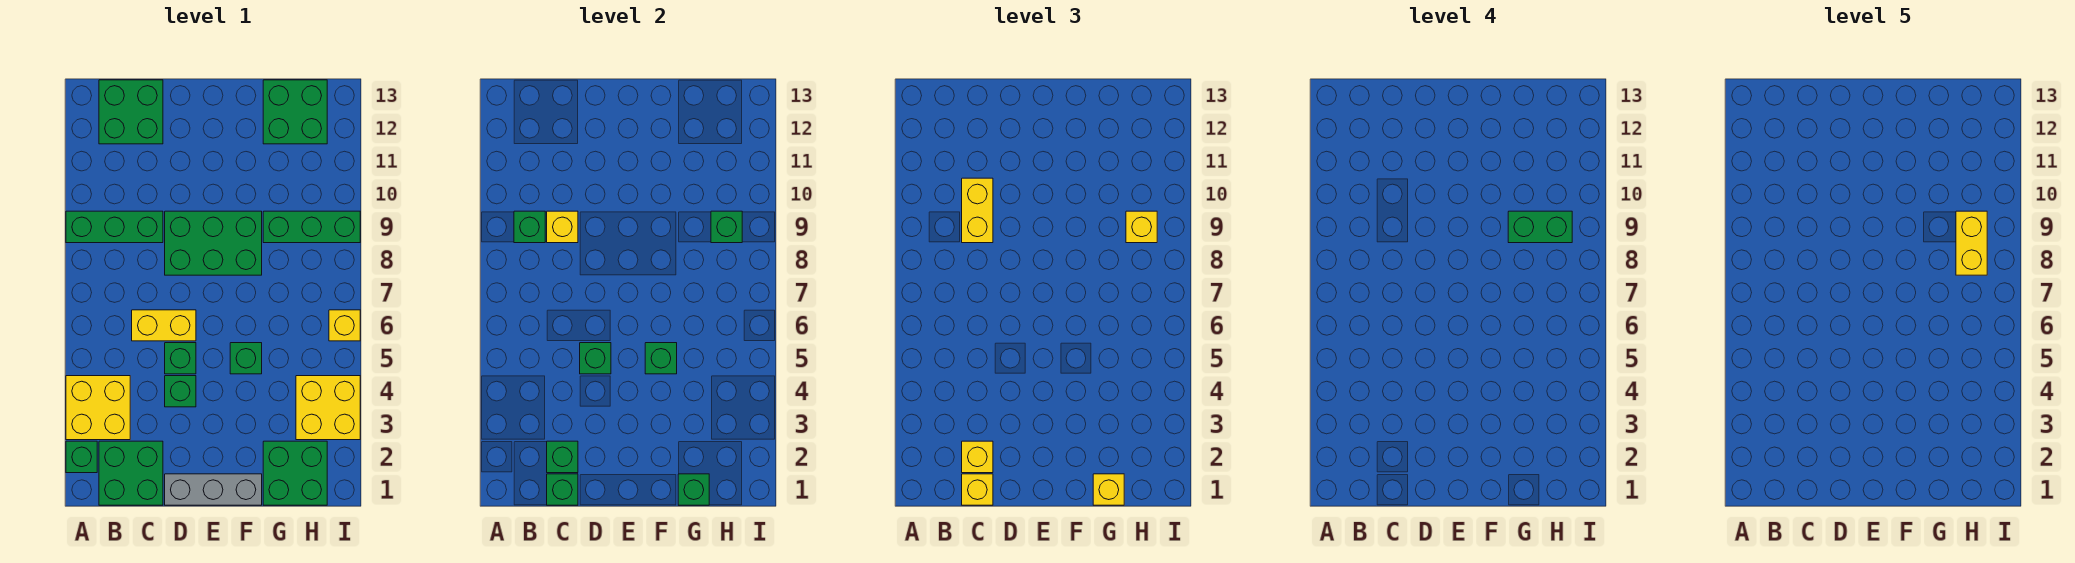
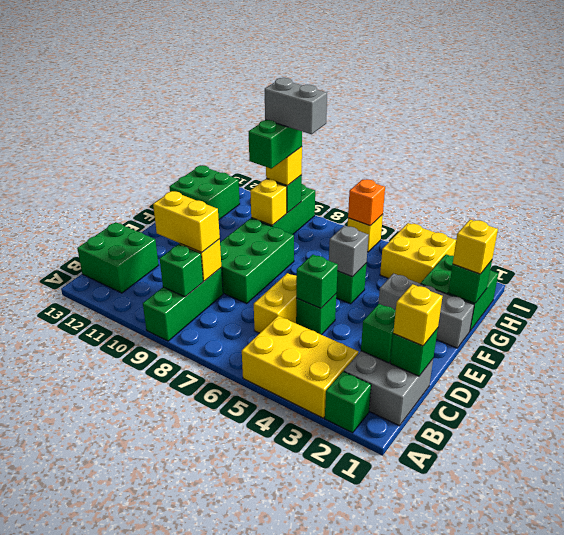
yellow brick A3:B4 level 1 -> yellow brick A3:B5 level 1
green brick B1:C2 level 1 -> grey brick B1:C2 level 1
yellow brick C2 level 3 -> yellow brick G9 level 2
grey brick D1:F1 level 1 -> grey brick F1:F3 level 1
green brick D4 level 1 -> none
green brick F5 level 2 -> grey brick F5 level 2
yellow brick H8:H9 level 5 -> grey brick H8:H9 level 5
none -> orange brick I6 level 2

